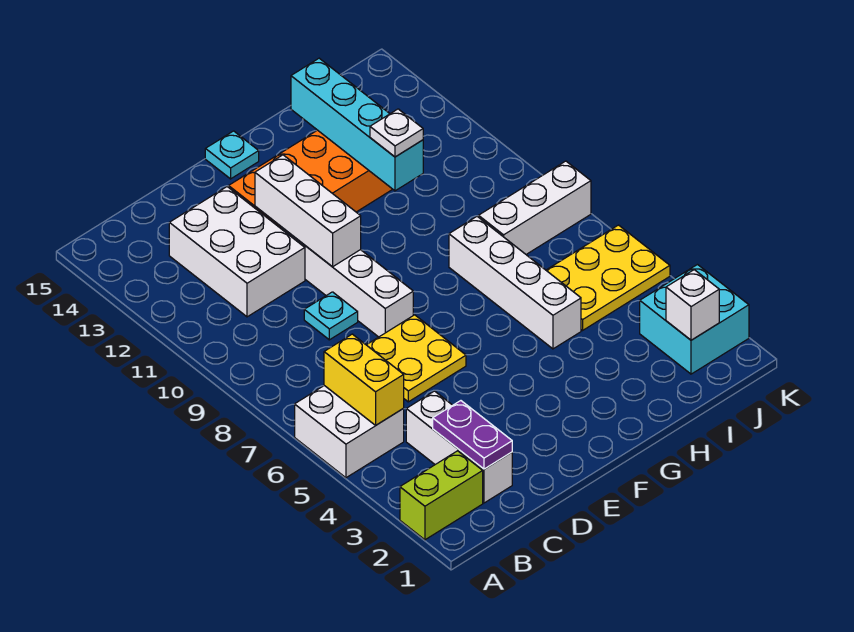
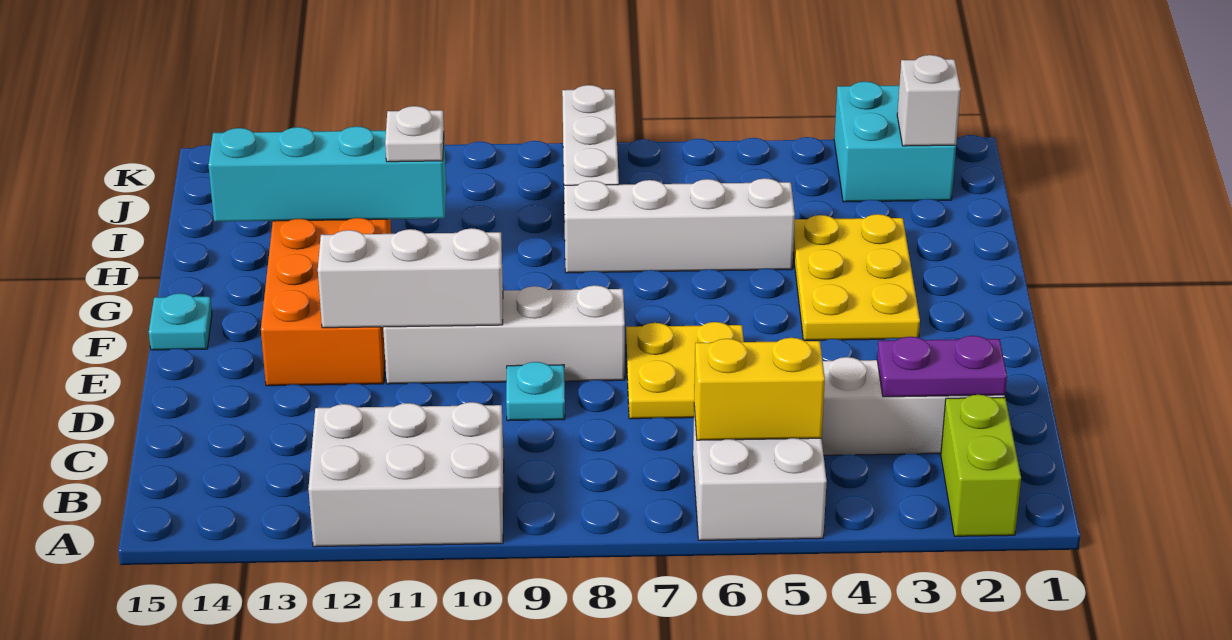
white brick C11:D13 level 1 -> white brick A10:B12 level 1
yellow plate I5:K6 level 1 -> yellow plate F3:H4 level 1

